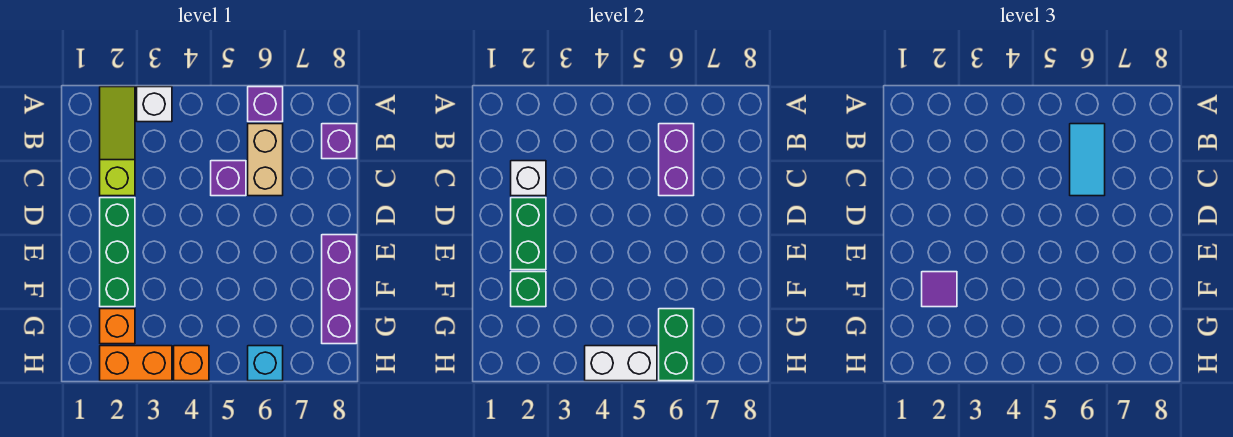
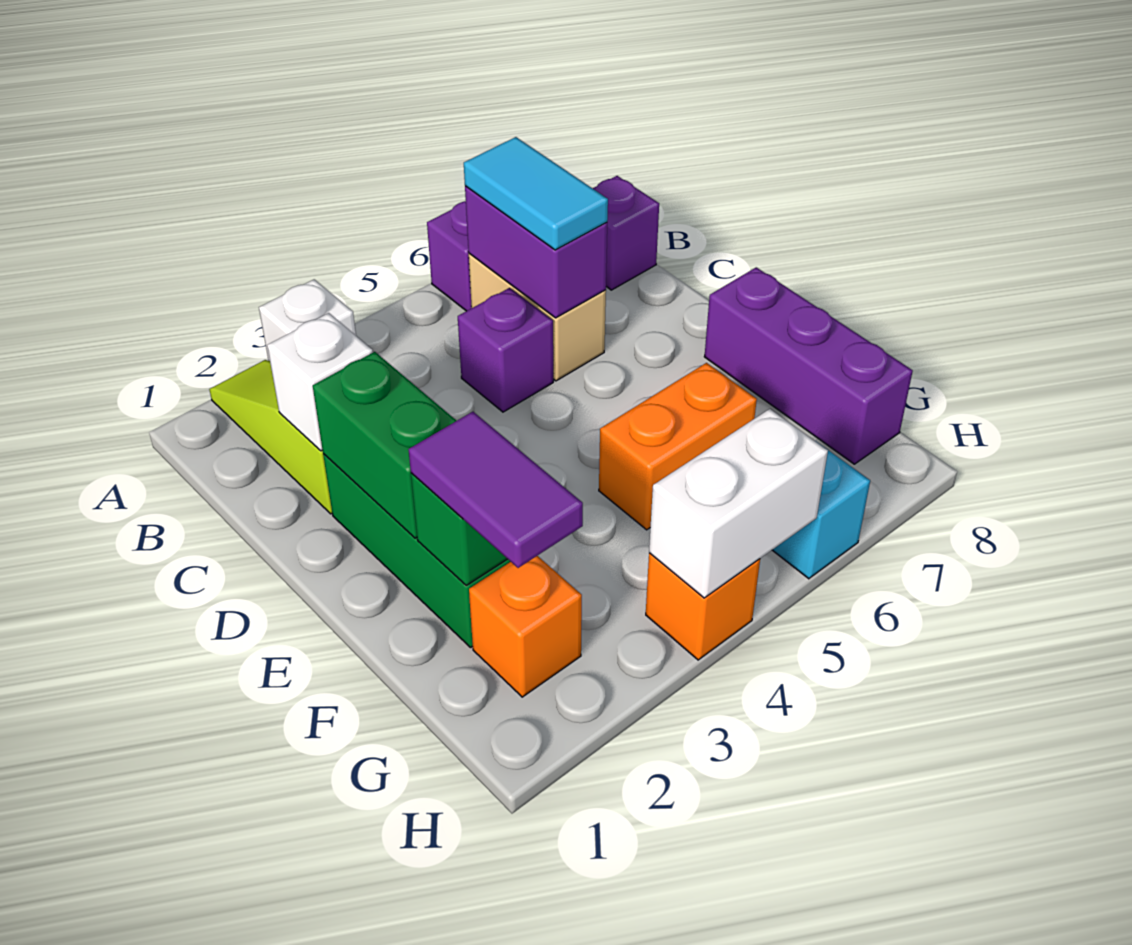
purple tile F2 level 3 -> purple tile F2:G2 level 3
green brick G6:H6 level 2 -> none
orange brick H2:H3 level 1 -> orange brick F5:F6 level 1

